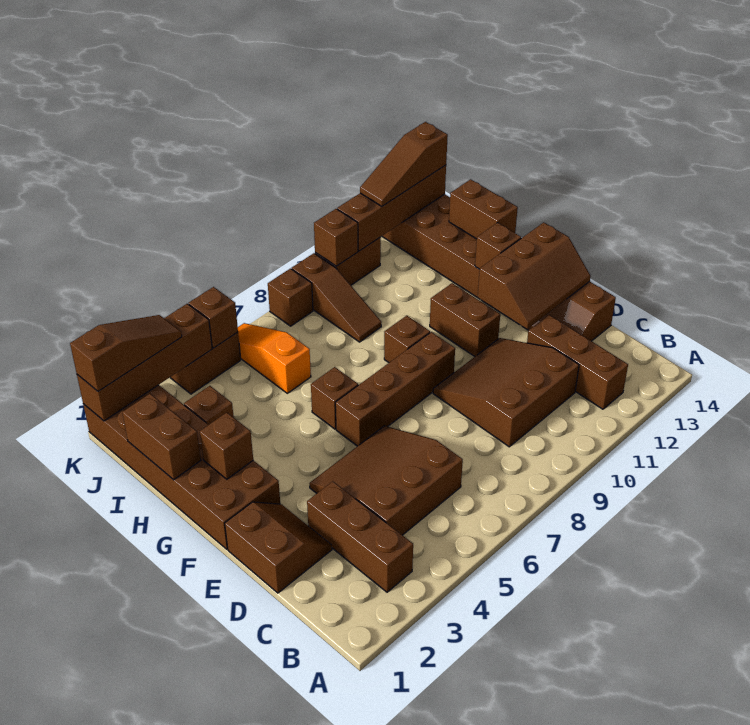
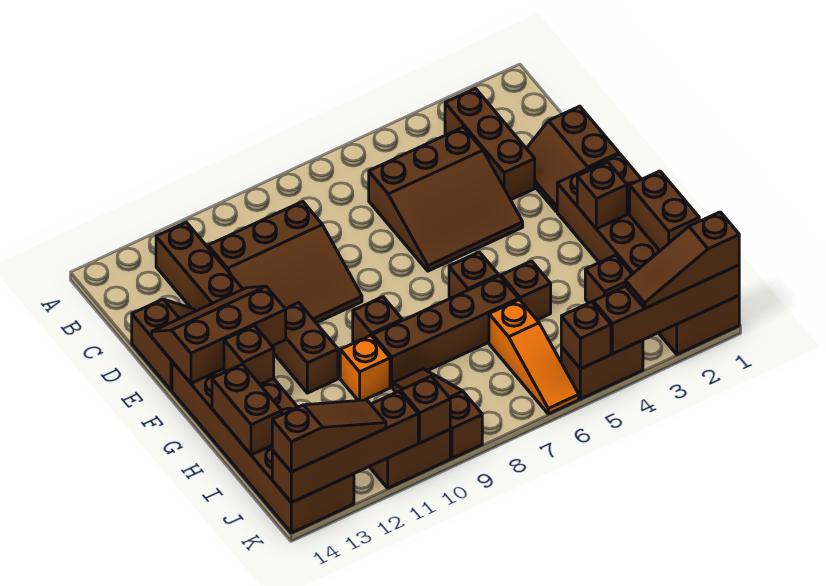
brown brick F6:F9 level 1 -> brown brick H6:H9 level 1
none -> orange brick H10 level 1
brown brick K8 level 1 -> brown brick H5 level 1

